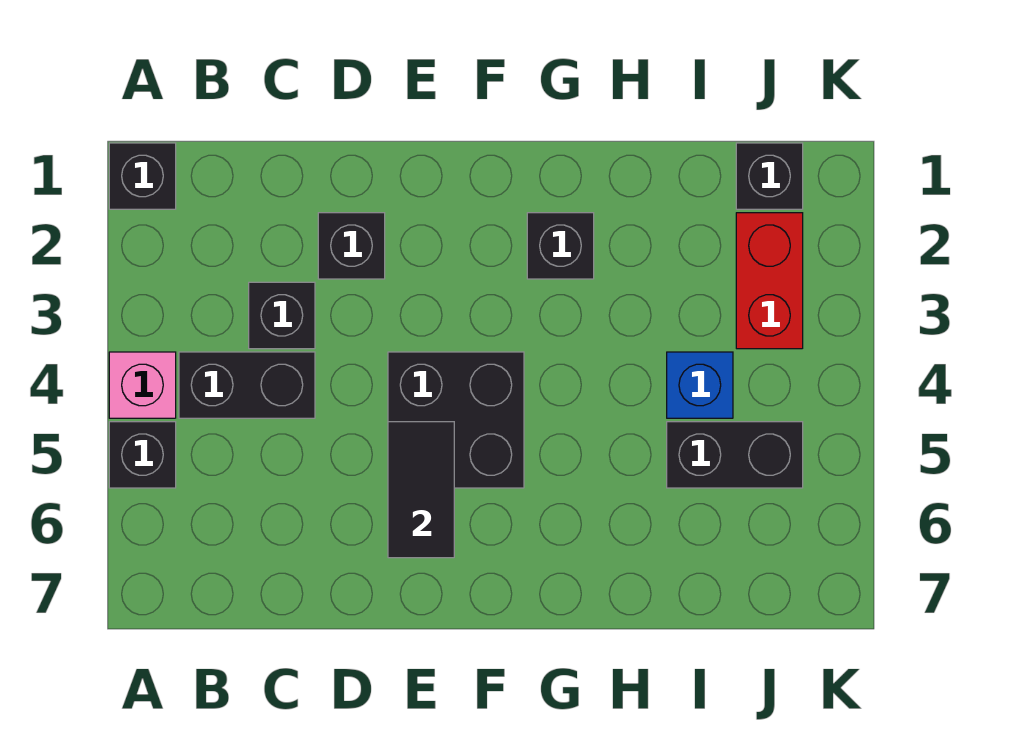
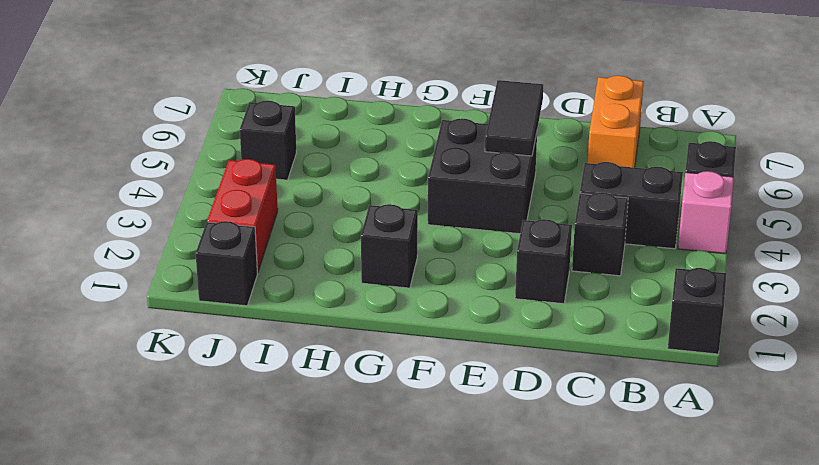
none -> orange brick C6:C7 level 1
blue brick I4 level 1 -> none
black brick I5:J5 level 1 -> black brick J5 level 1

